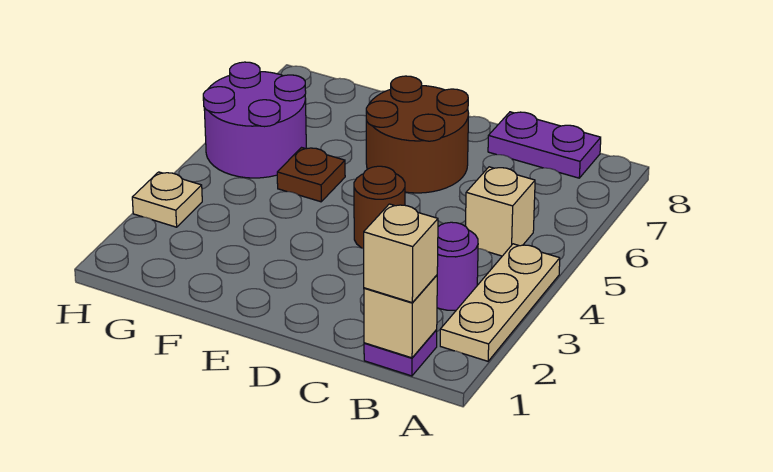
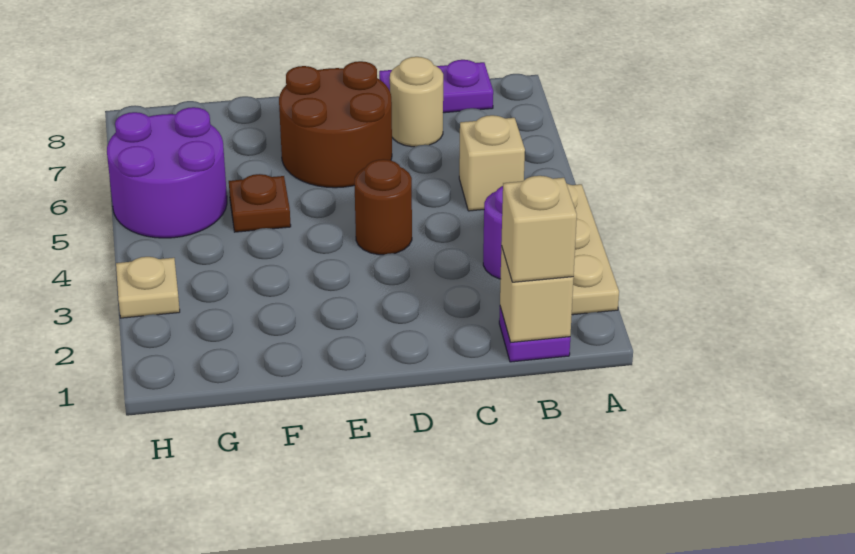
none -> tan round brick C7 level 1

